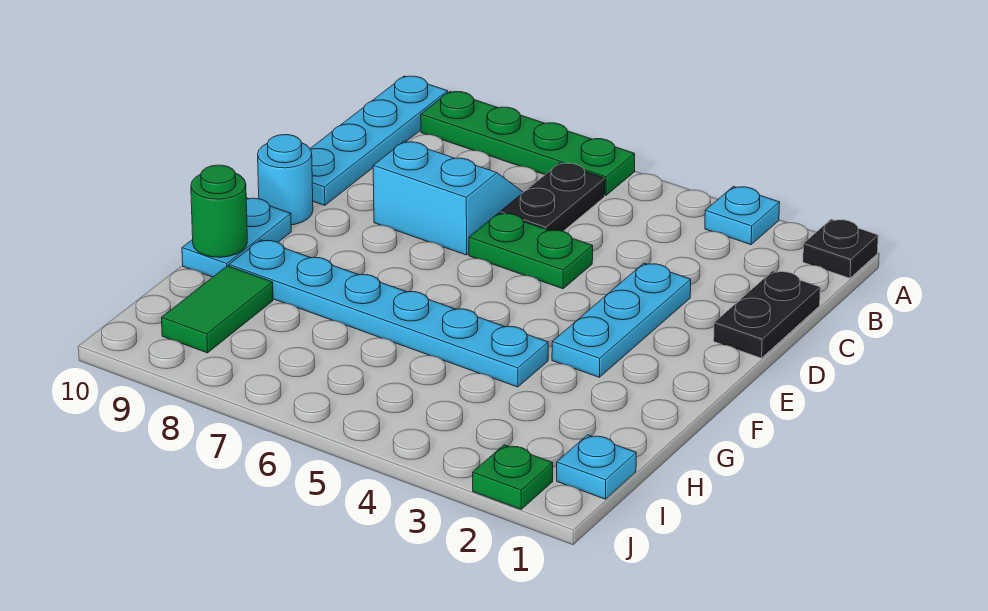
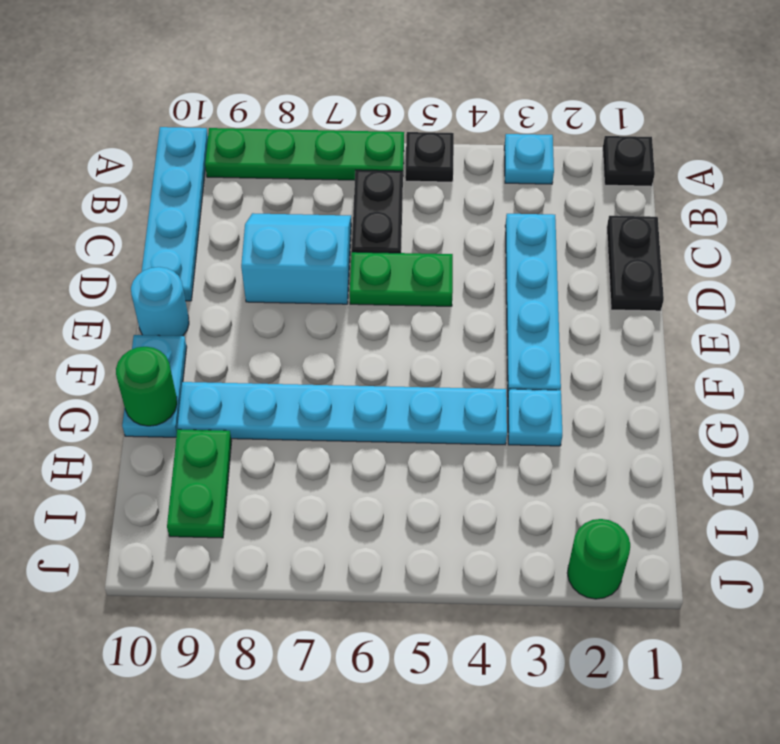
none -> black plate A5 level 1
cyan plate D3:F3 level 1 -> cyan plate C3:F3 level 1
green tile H9:I9 level 1 -> green plate H9:I9 level 1
cyan plate I1 level 1 -> cyan plate G3 level 1
green plate J2 level 1 -> green round brick J2 level 1

